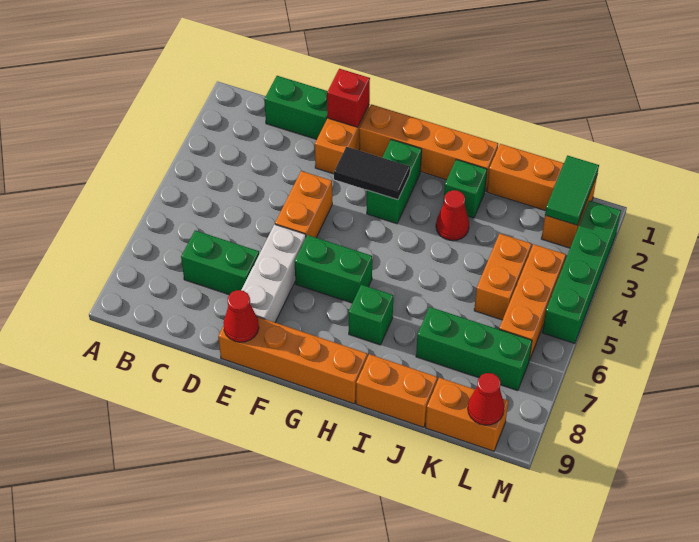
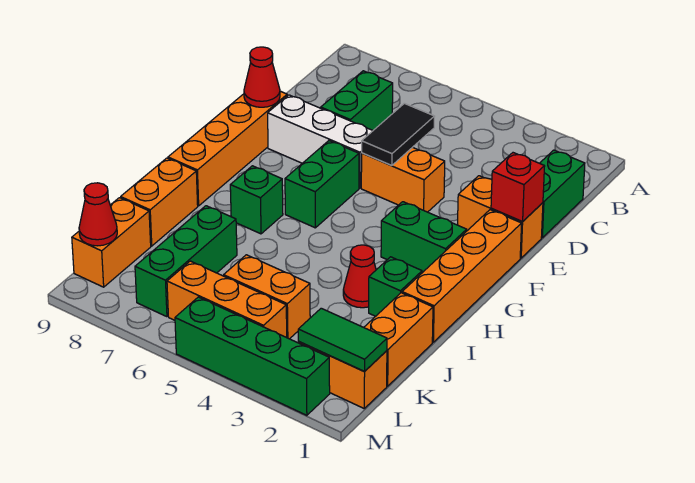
black tile F3:G3 level 2 -> black tile D5:E5 level 2

